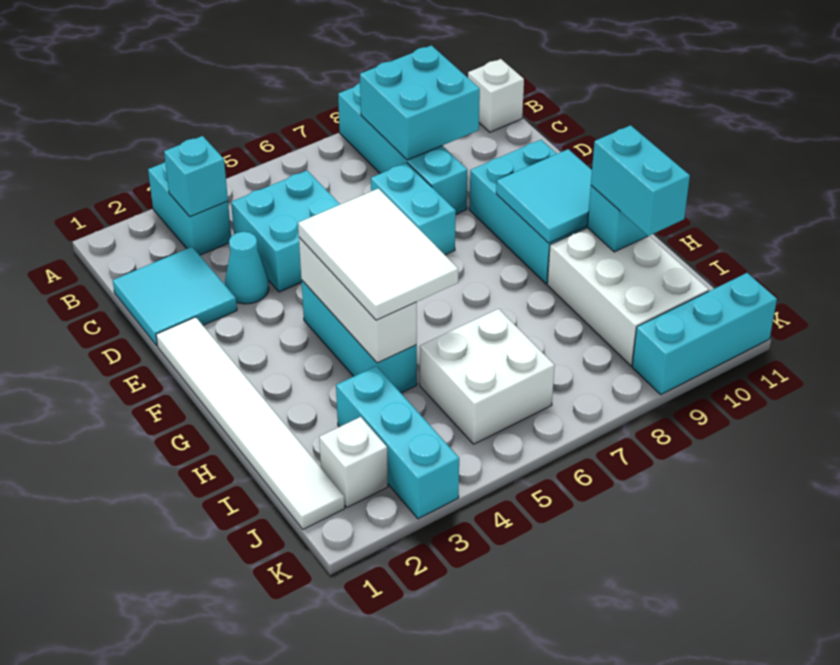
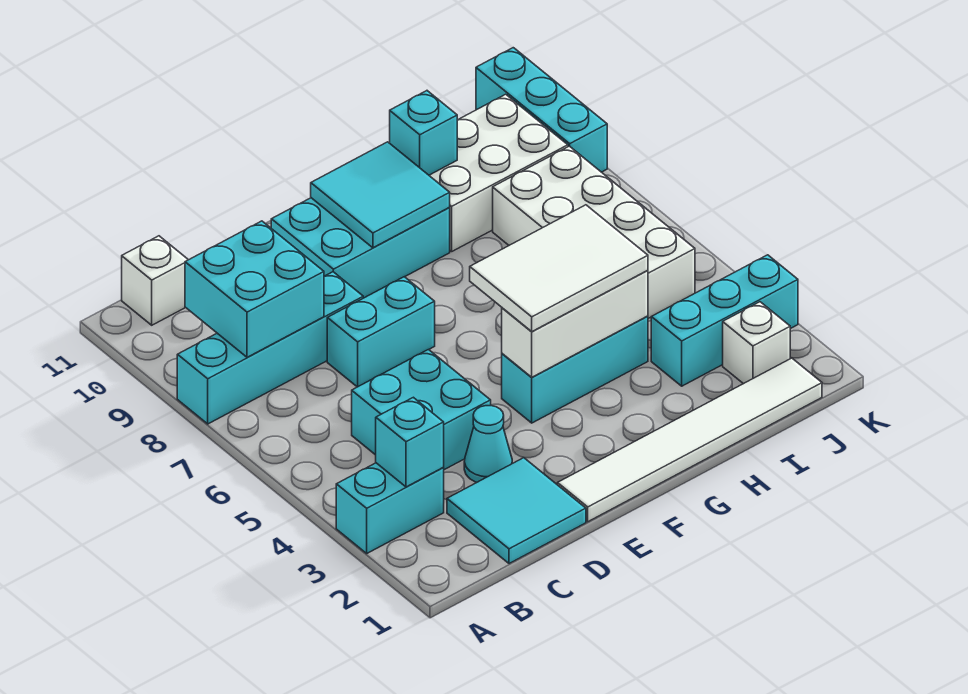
cyan brick H10:I10 level 3 -> none
white brick I5:J6 level 1 -> white brick I5:J8 level 1

